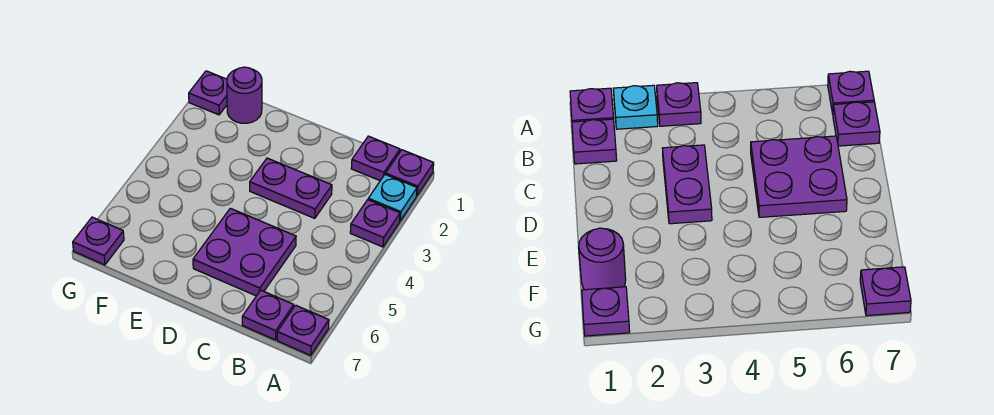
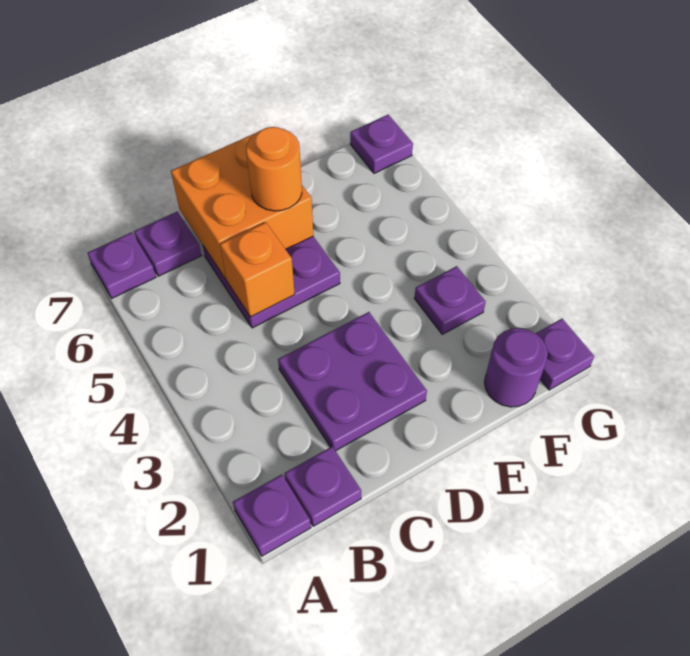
cyan plate A2 level 1 -> none
purple plate A3 level 1 -> purple plate F3 level 1
purple plate C3:D3 level 1 -> purple plate C2:D3 level 1
none -> orange brick C5 level 2
none -> orange brick C6:D7 level 2
none -> orange round brick D6 level 3

